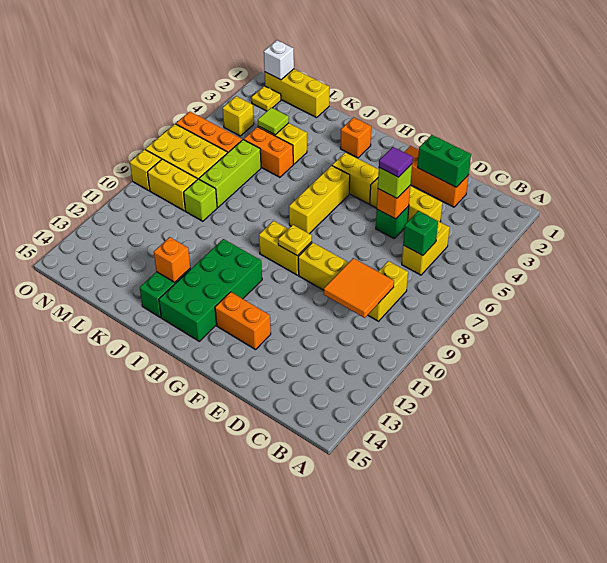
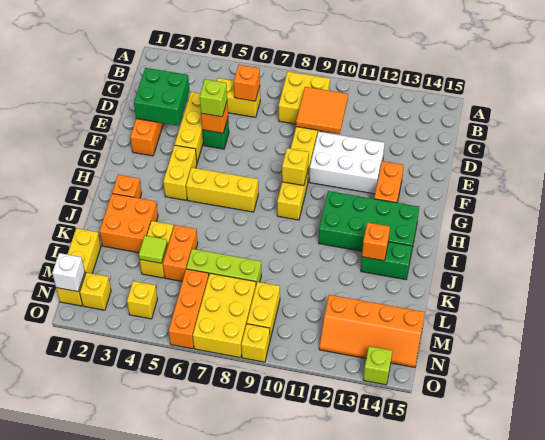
green brick C6 level 2 -> orange brick C6 level 2
yellow brick C8:C9 level 1 -> yellow brick B8:C9 level 1
green brick D2:E2 level 2 -> green brick D2:E3 level 2
purple tile E5 level 4 -> none
none -> white brick E10:F12 level 1
yellow plate G9 level 2 -> yellow brick G9 level 2
none -> orange brick J2:K3 level 1
lime brick L9 level 1 -> lime brick O14 level 1
none -> orange slope M12:N15 level 1 top M
yellow plate N2 level 1 -> yellow brick N2 level 1

